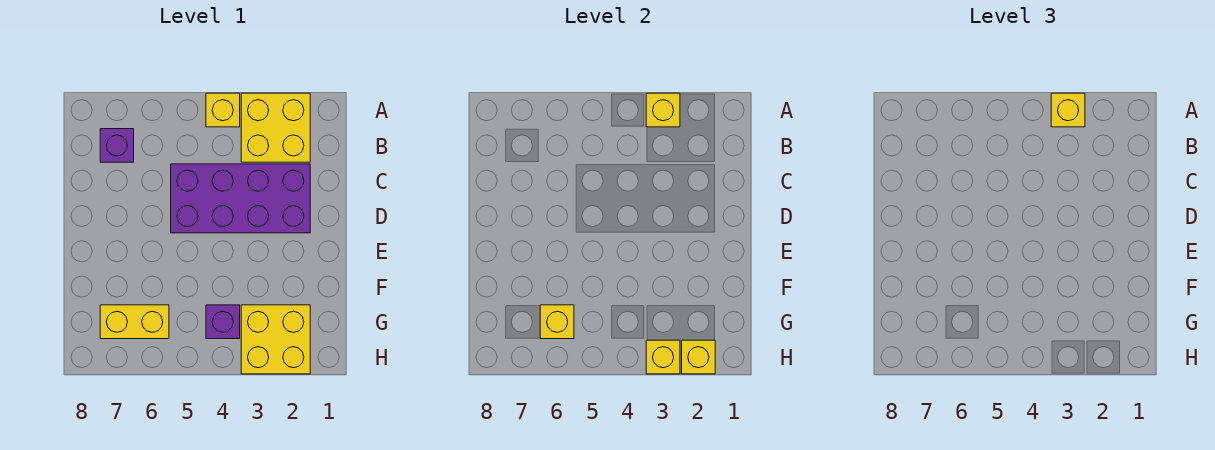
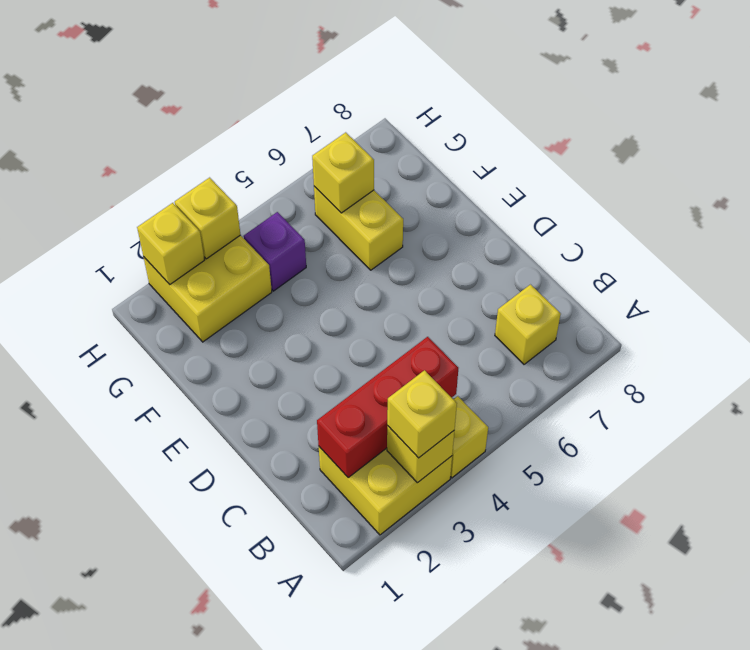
none -> red brick B2:B4 level 2
purple brick B7 level 1 -> yellow brick B7 level 1
purple brick C2:D5 level 1 -> none
yellow brick G6:G7 level 1 -> yellow brick F6:G6 level 1

